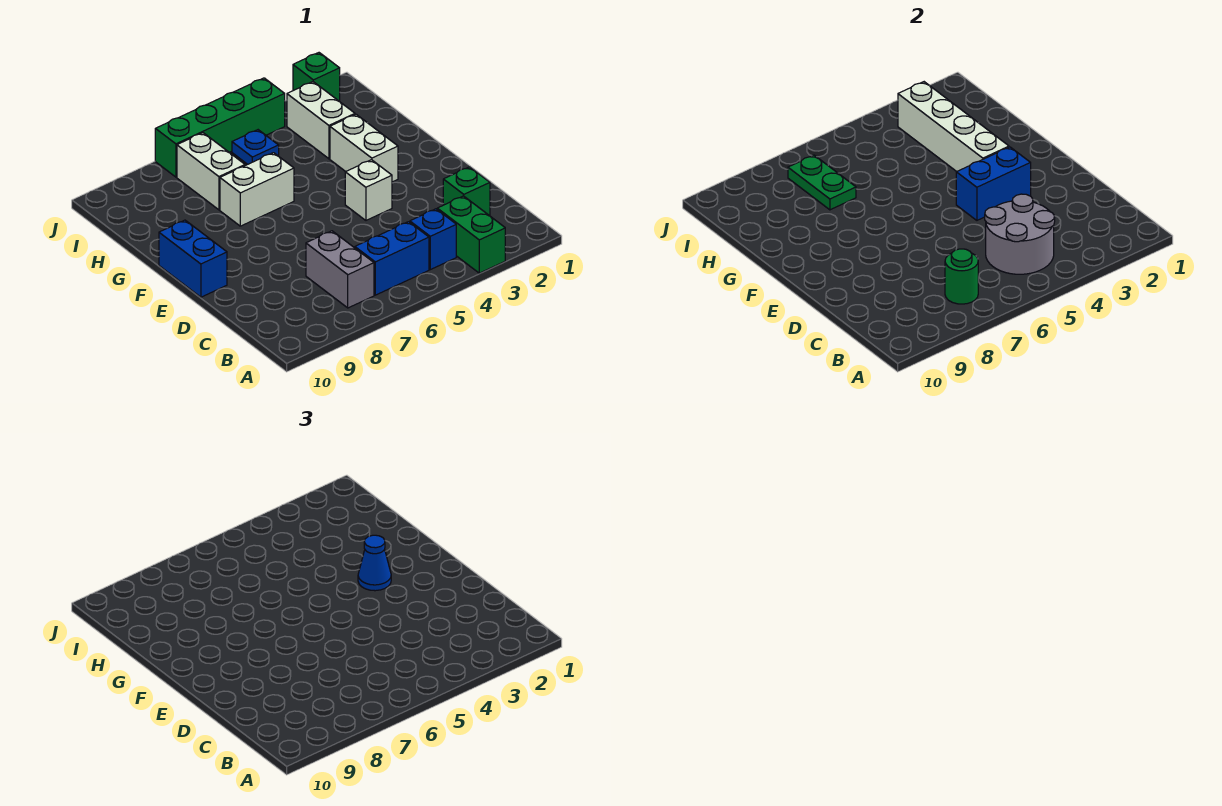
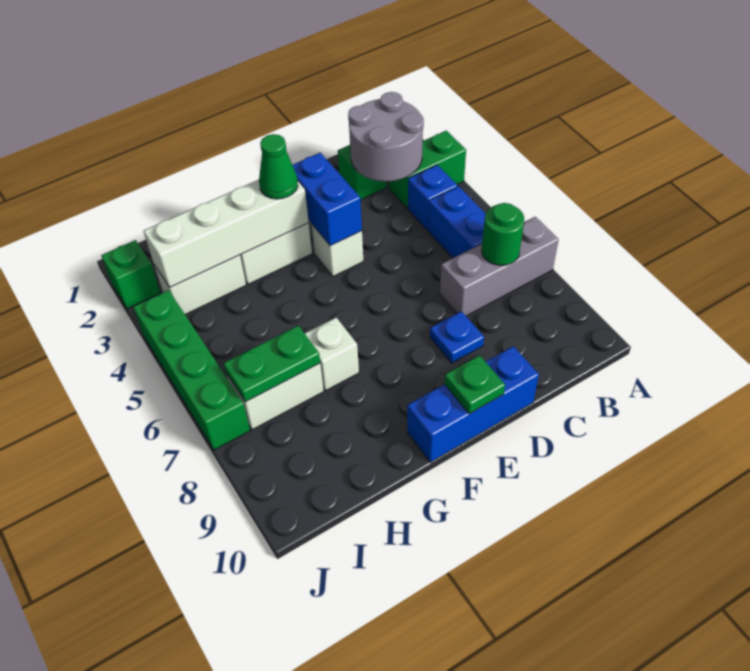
grey round brick B4:C5 level 2 -> grey round brick B2:C3 level 2
grey brick B7:C7 level 1 -> grey brick A7:C7 level 1
blue brick E10:F10 level 1 -> blue brick D10:F10 level 1
none -> green plate E10 level 2
blue cone F3 level 3 -> green cone F3 level 3
white brick G6:G7 level 1 -> white brick G7 level 1
blue plate I5 level 1 -> blue plate D8 level 1

